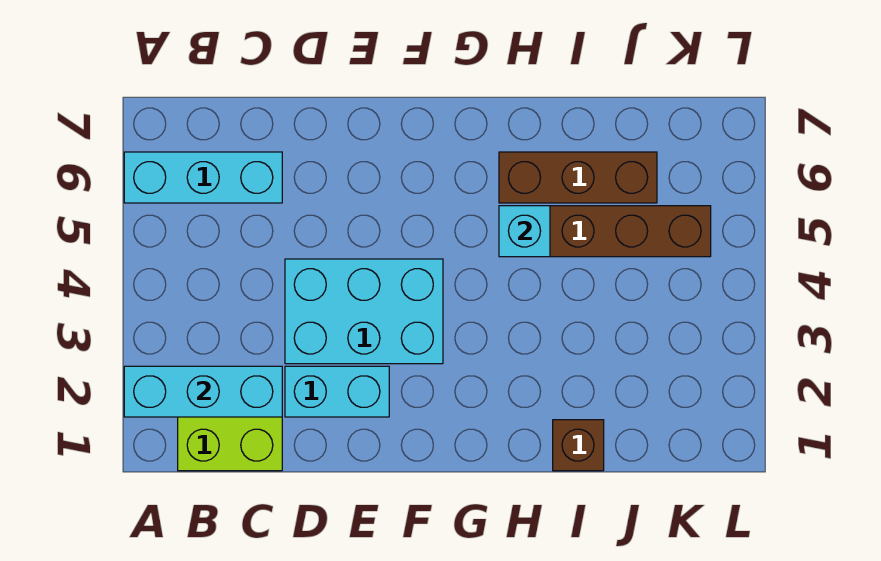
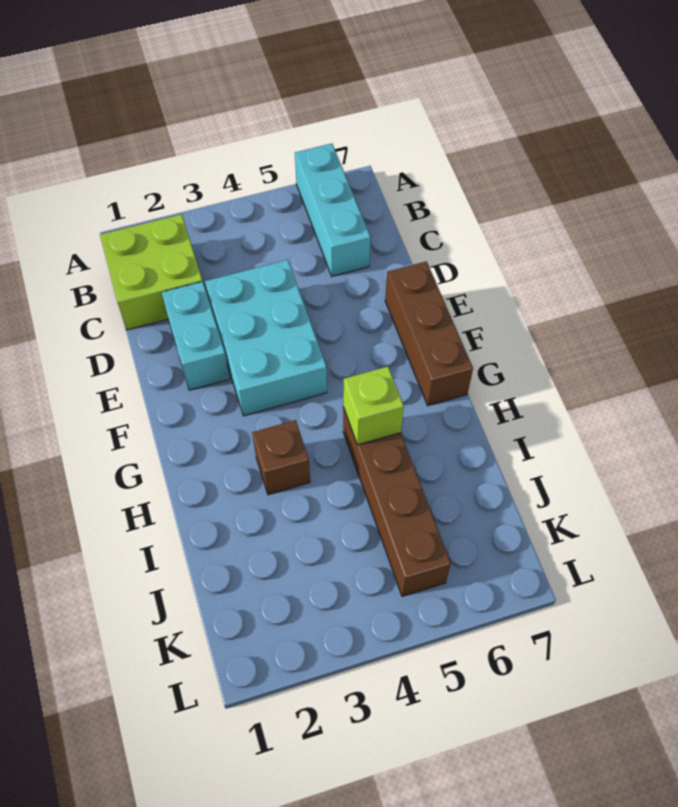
cyan brick A2:C2 level 2 -> none
cyan brick H5 level 2 -> lime brick H5 level 2
brown brick H6:J6 level 1 -> brown brick E7:G7 level 1
brown brick I1 level 1 -> brown brick H3 level 1

